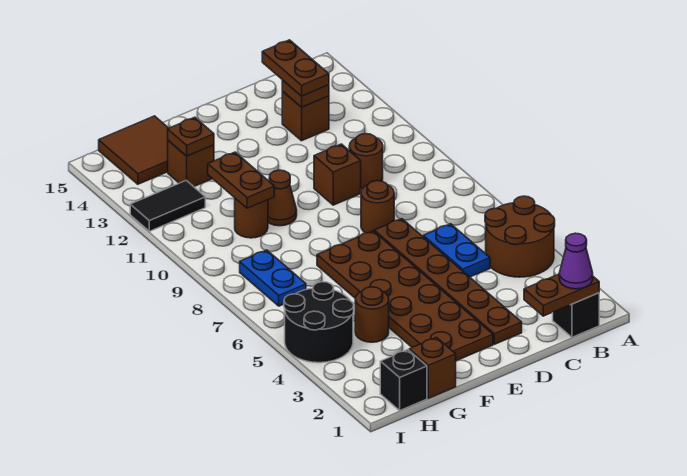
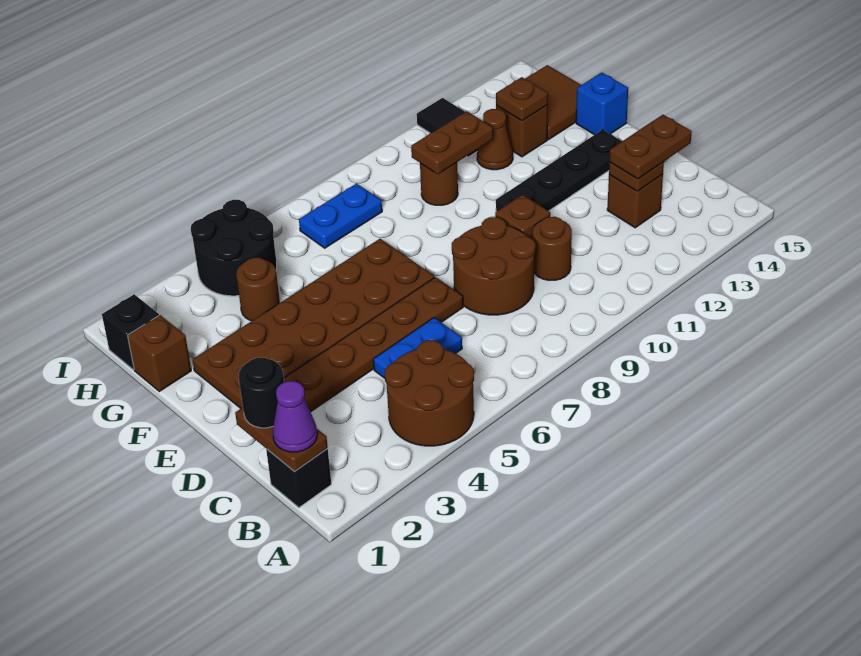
none -> black round brick C1 level 3
brown round brick D8 level 1 -> brown round brick C8:D9 level 1
none -> black plate E11:E14 level 1
brown cone F10 level 1 -> brown cone G12 level 1
none -> blue brick F15 level 1

